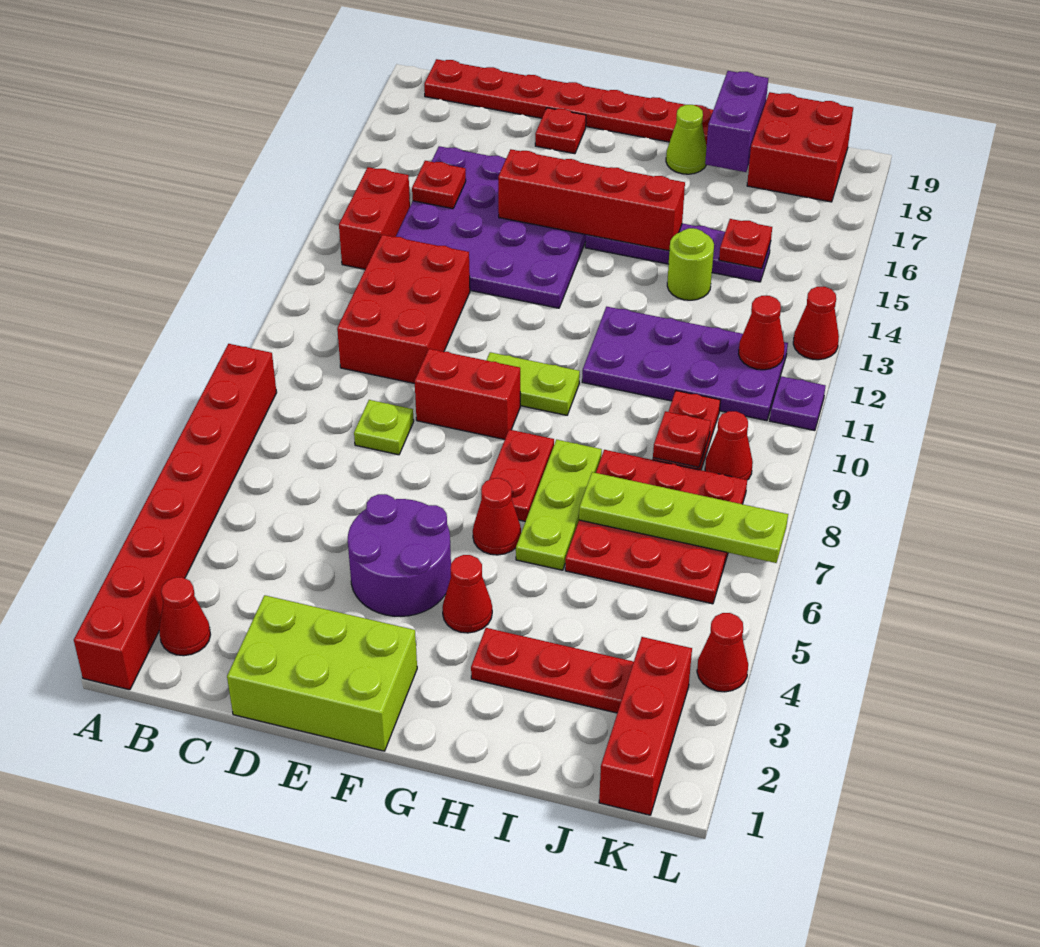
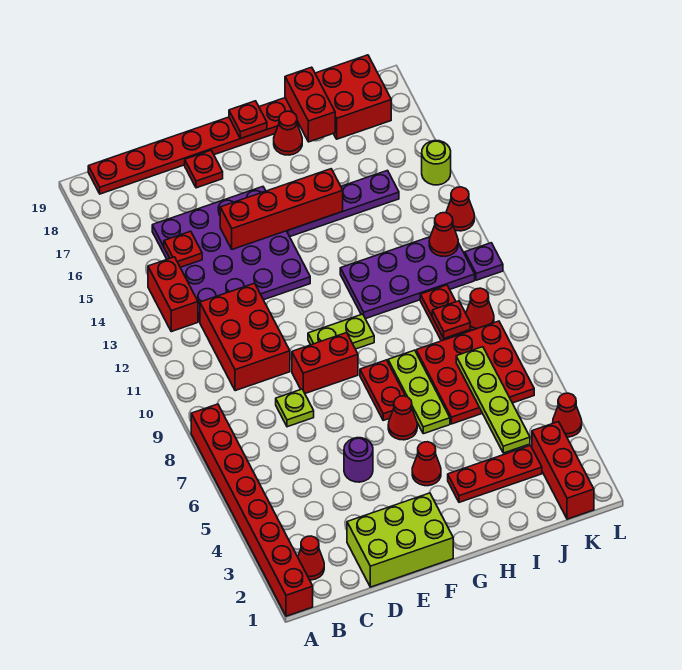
purple round brick E4:F5 level 1 -> purple round brick E5 level 1
lime cone H18 level 1 -> red cone H18 level 1
lime plate I7:L7 level 2 -> lime plate J4:J7 level 2
lime round brick I14 level 1 -> lime round brick L15 level 1
purple brick I18:I19 level 2 -> red brick I18:I19 level 2
red plate J15 level 2 -> red plate G19 level 2

